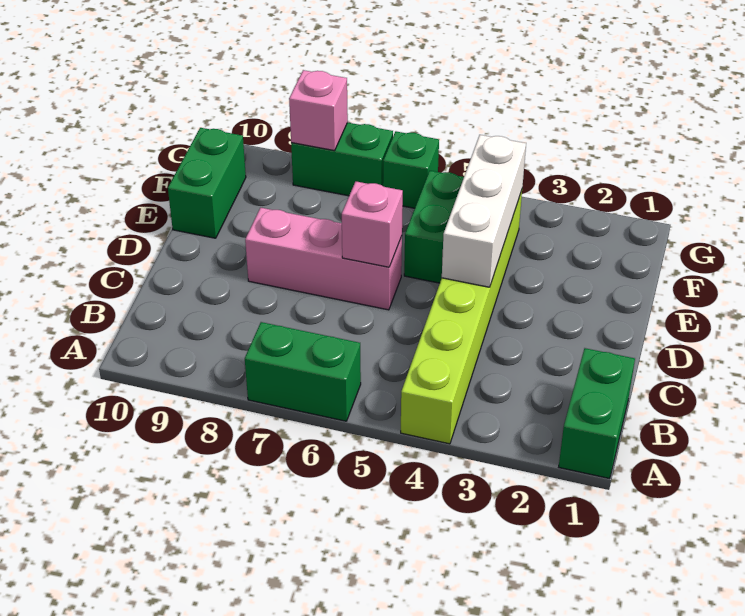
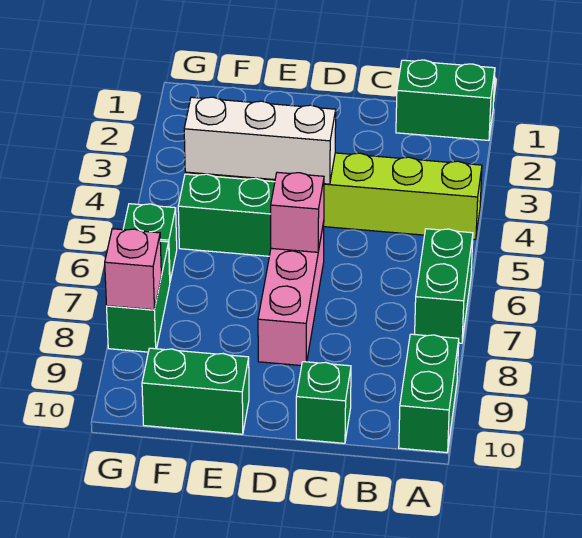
none -> green brick A9:A10 level 1
none -> green brick C10 level 1

